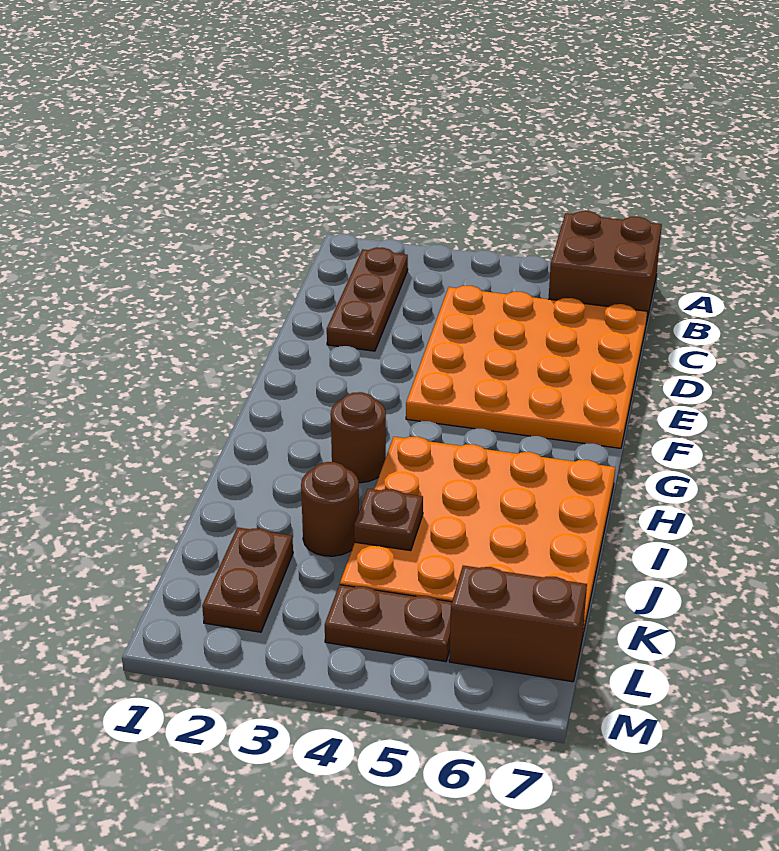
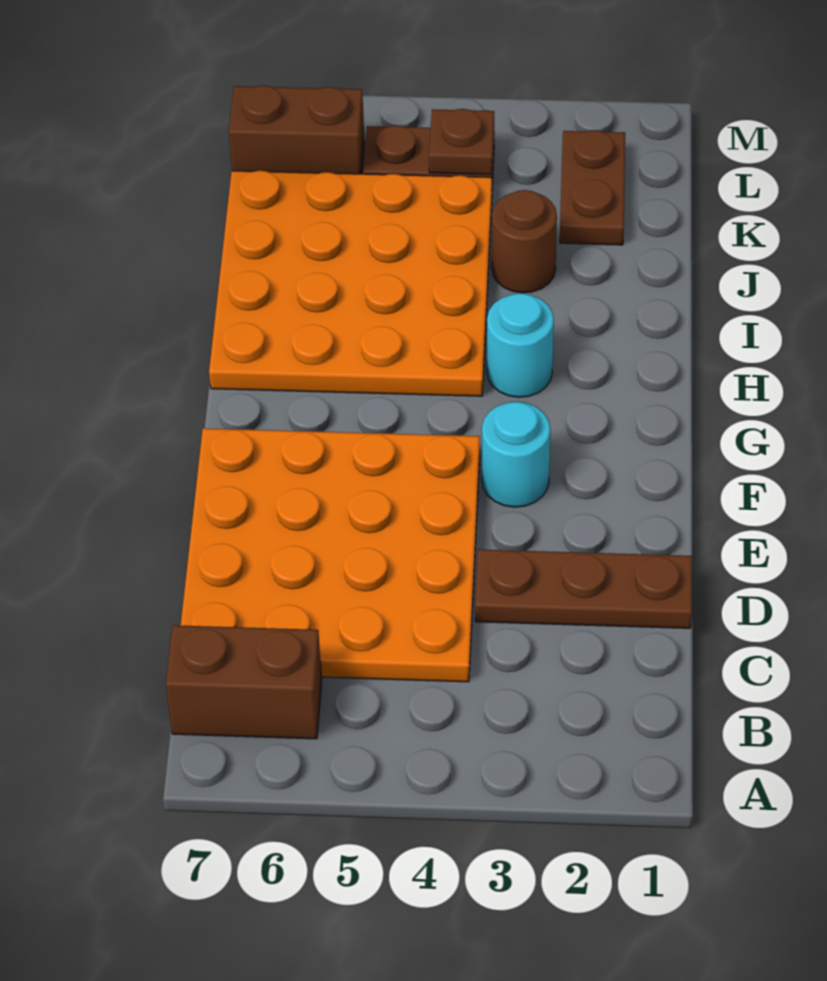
brown brick A6:B7 level 1 -> brown brick B6:B7 level 1
brown plate B2:D2 level 1 -> brown plate D1:D3 level 1
none -> cyan round brick F3 level 1
brown round brick H3 level 1 -> cyan round brick H3 level 1
brown plate J4 level 2 -> brown plate L4 level 2

